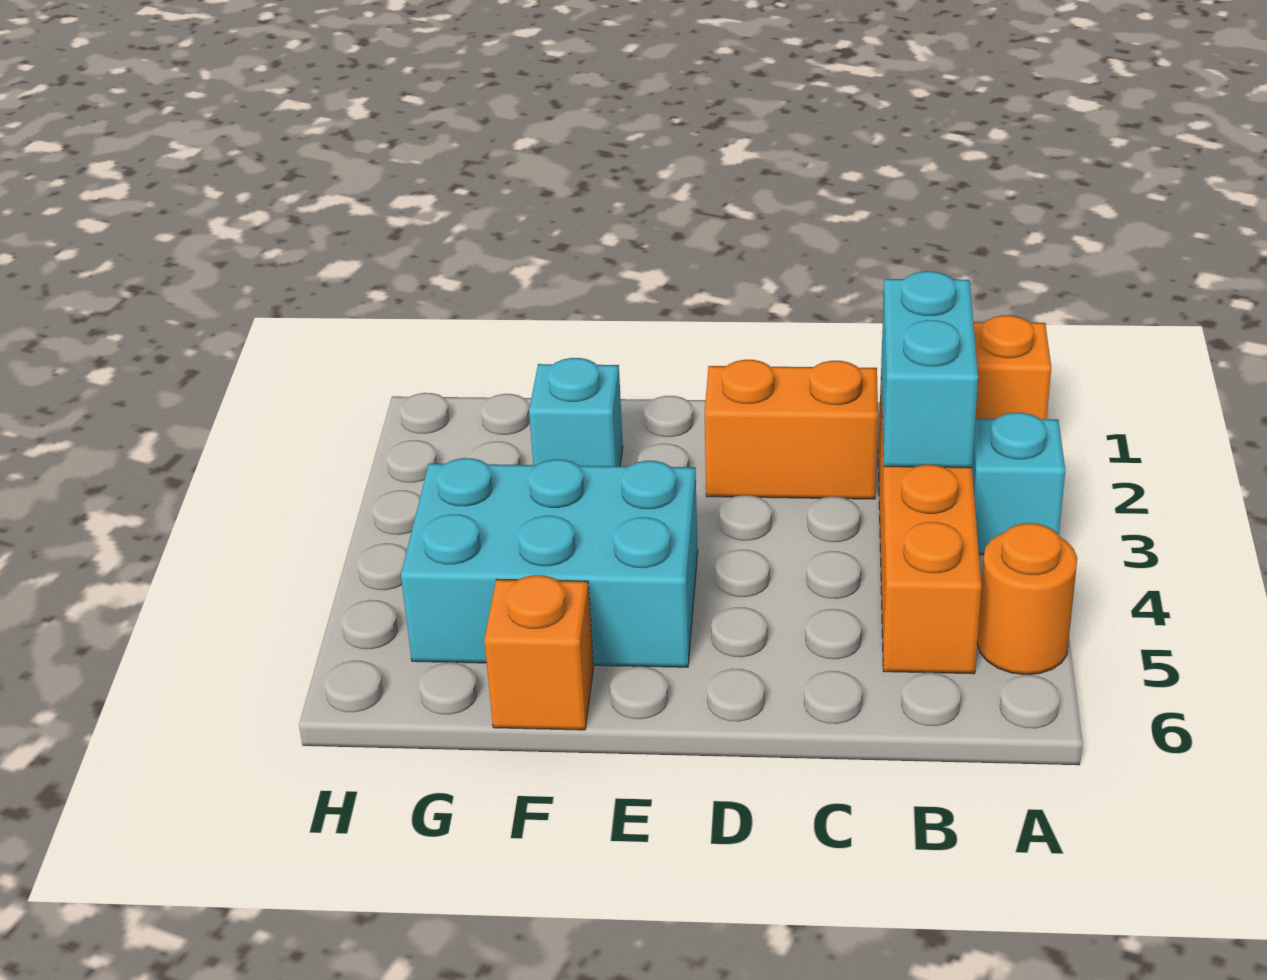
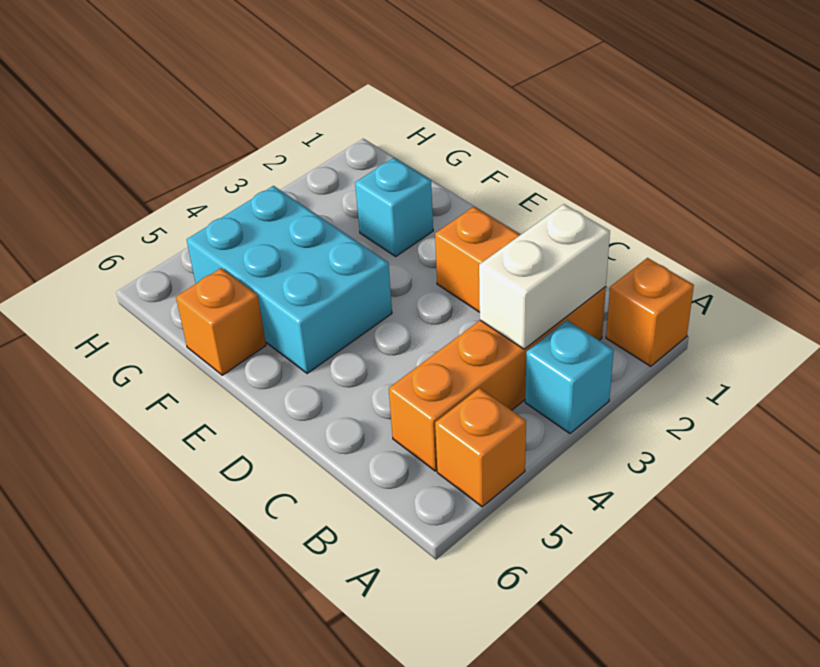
orange round brick A5 level 1 -> orange brick A5 level 1
cyan brick B2:B3 level 2 -> white brick B2:B3 level 2

